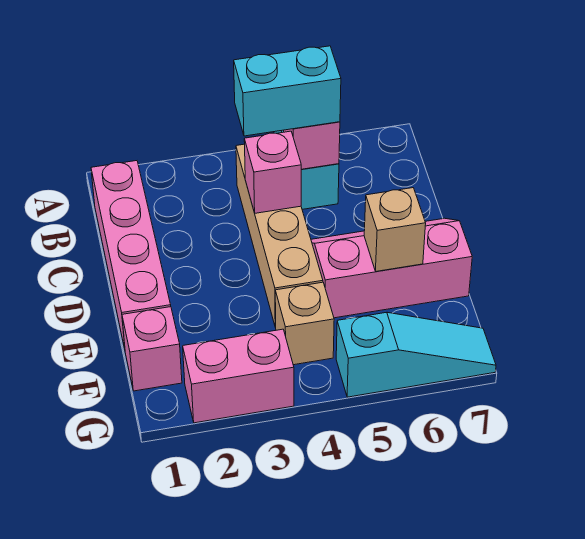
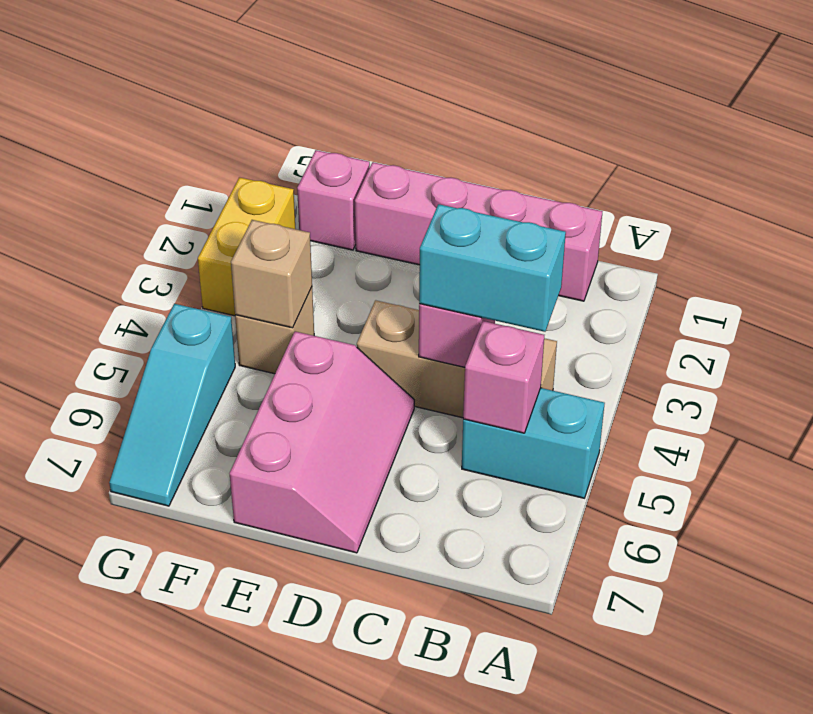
tan brick B4:E4 level 1 -> tan brick B4:D4 level 1
cyan brick B4:B5 level 3 -> cyan brick B4:C4 level 3
tan brick E6 level 2 -> tan brick F4 level 2
pink brick G2:G3 level 1 -> yellow brick G2:G3 level 1

